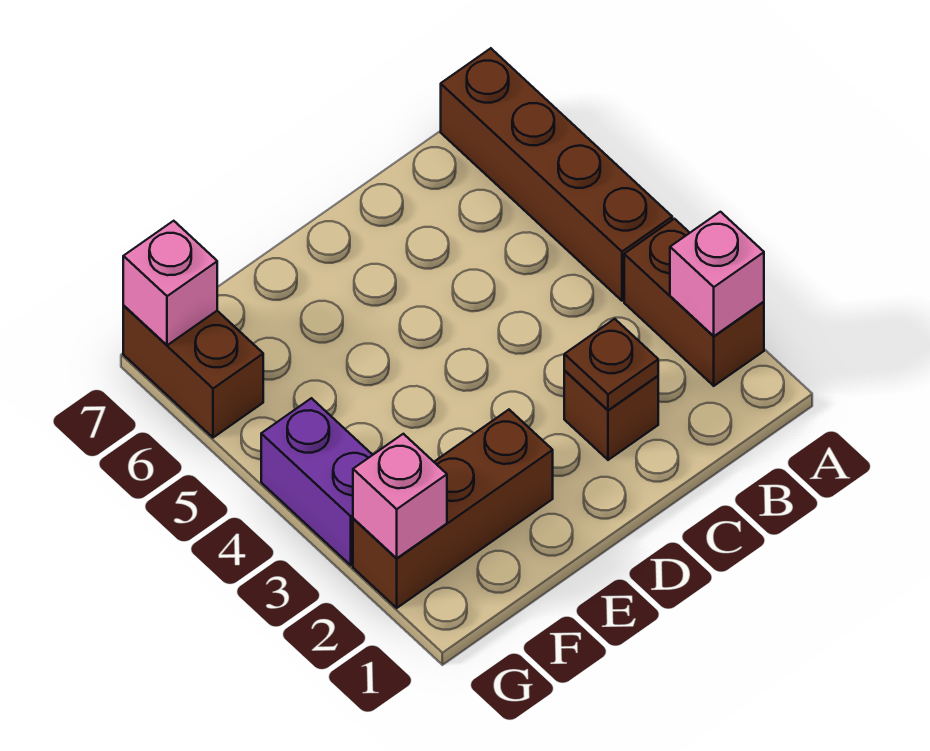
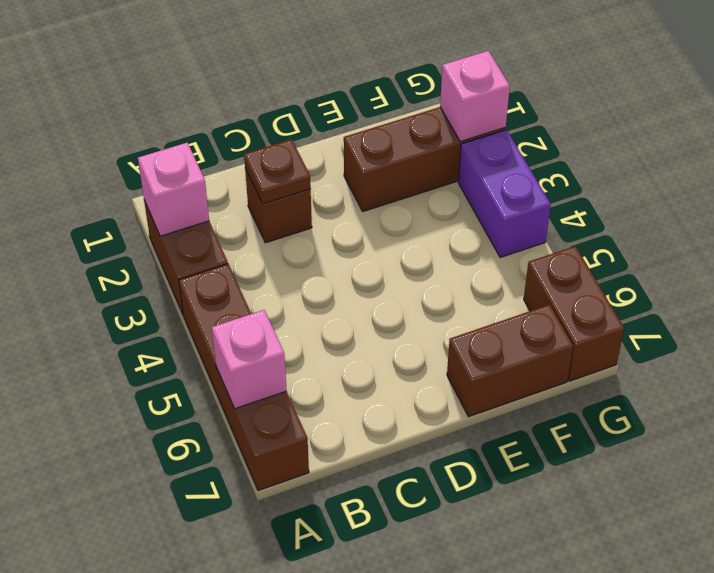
none -> brown brick E7:F7 level 1
pink brick G7 level 2 -> pink brick A6 level 2

